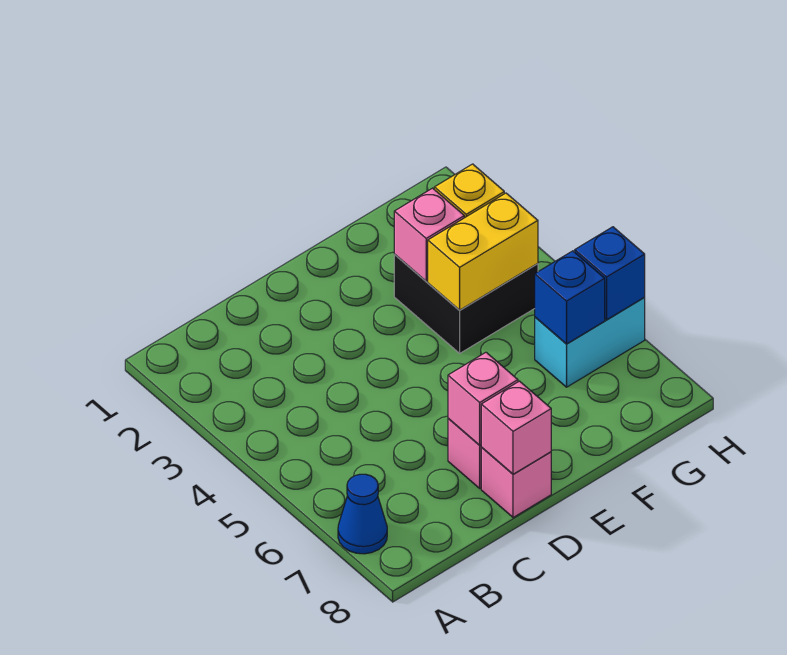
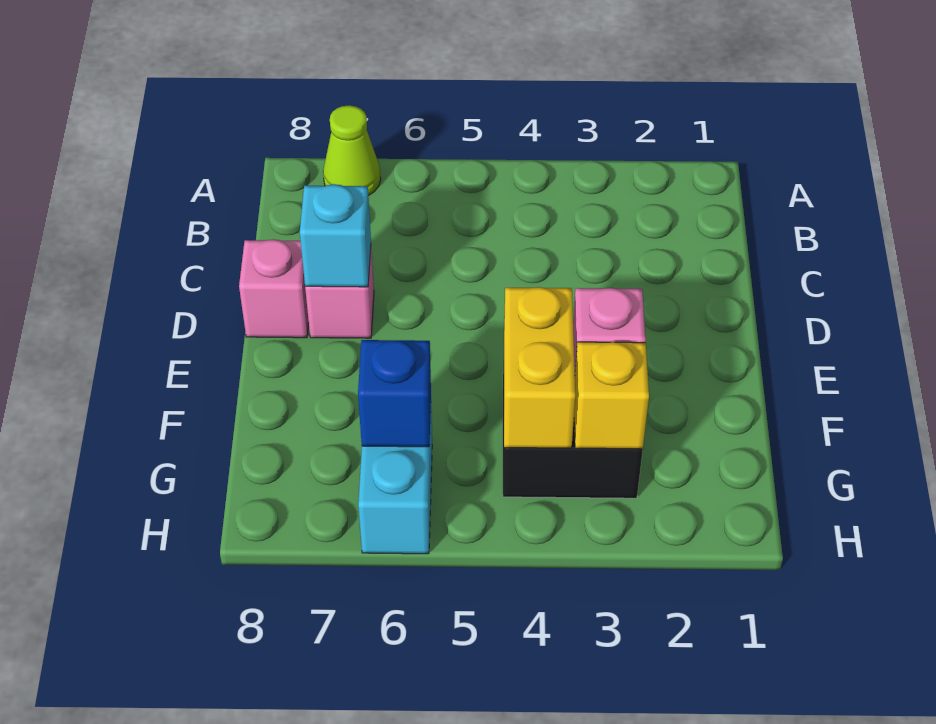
blue cone A7 level 1 -> lime cone A7 level 1
pink brick D7 level 2 -> cyan brick D7 level 2
pink brick D8 level 2 -> none
blue brick H6 level 2 -> none

